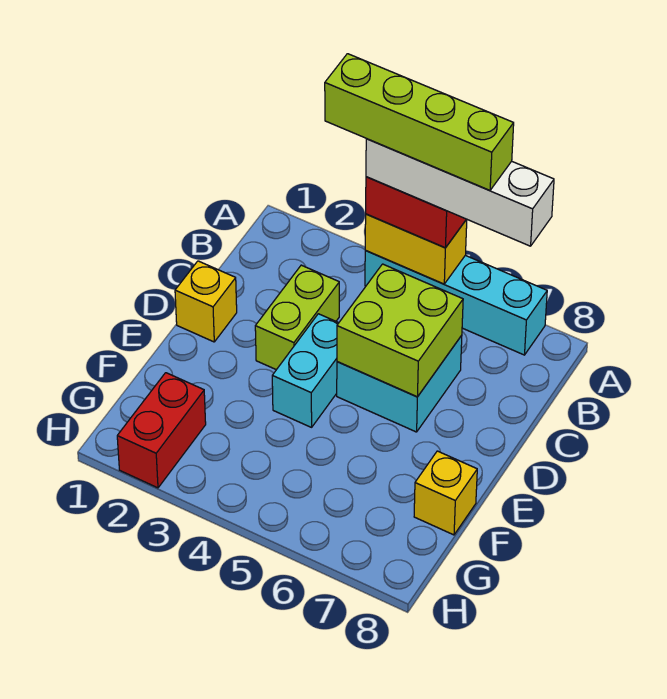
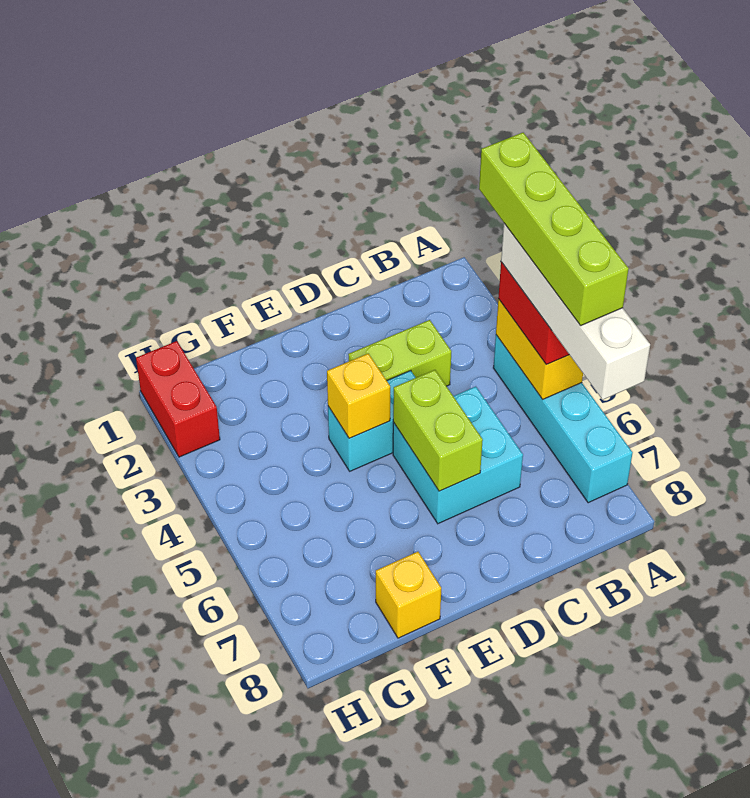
lime brick C5:D6 level 2 -> lime brick D5:D6 level 2
yellow brick D1 level 1 -> yellow brick E4 level 2
red brick G2:H2 level 1 -> red brick H1:H2 level 1

